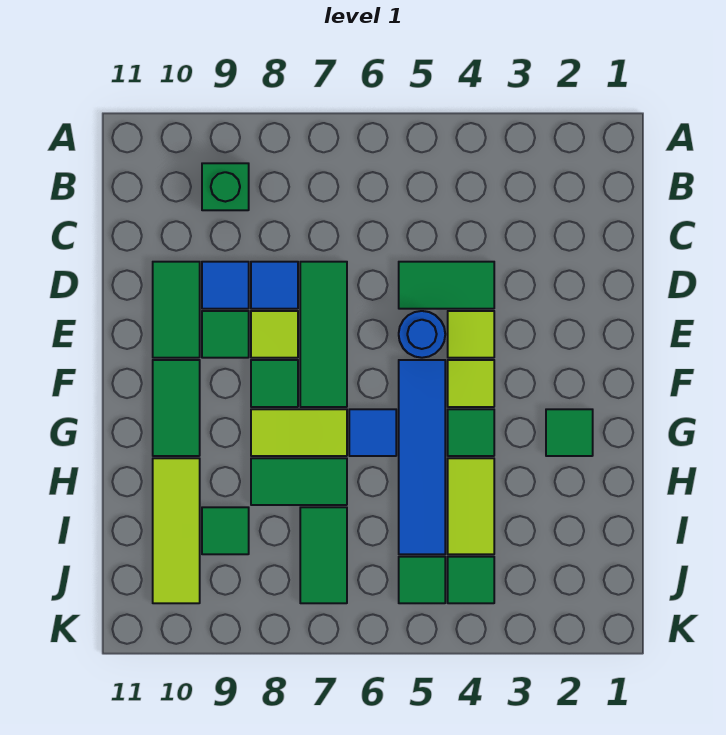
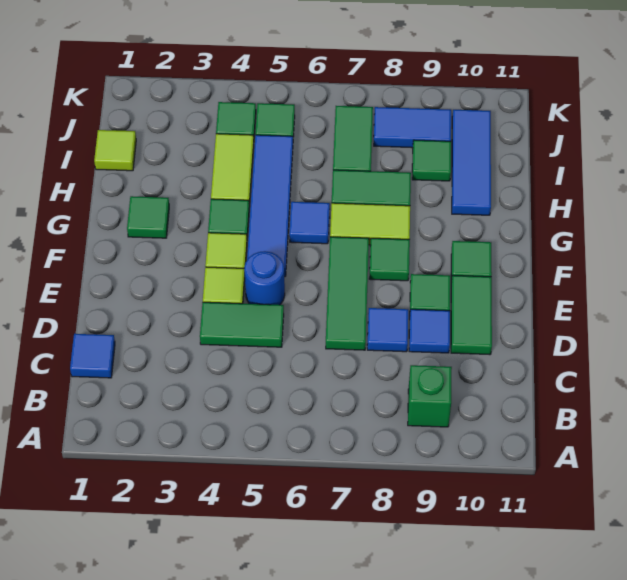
none -> blue tile C1 level 1
lime tile E8 level 1 -> lime tile I1 level 1
green tile F10:G10 level 1 -> green tile F10 level 1
lime tile H10:J10 level 1 -> blue tile H10:J10 level 1
none -> blue tile J8:J9 level 1

